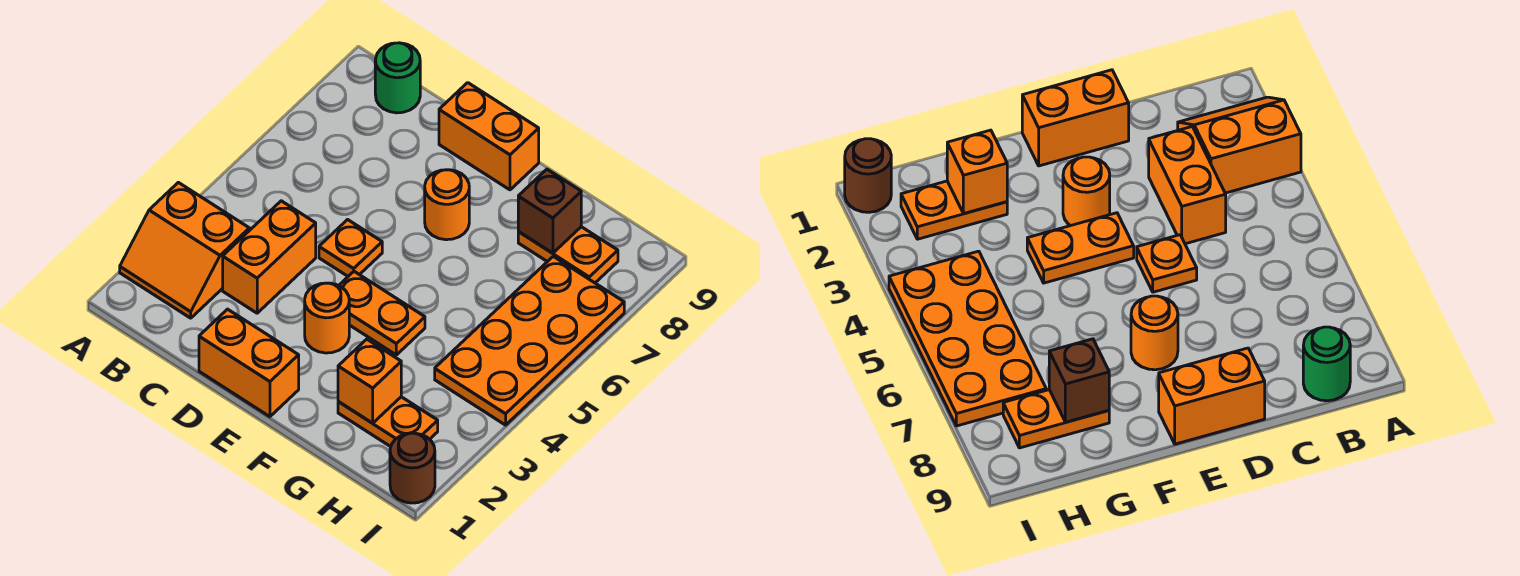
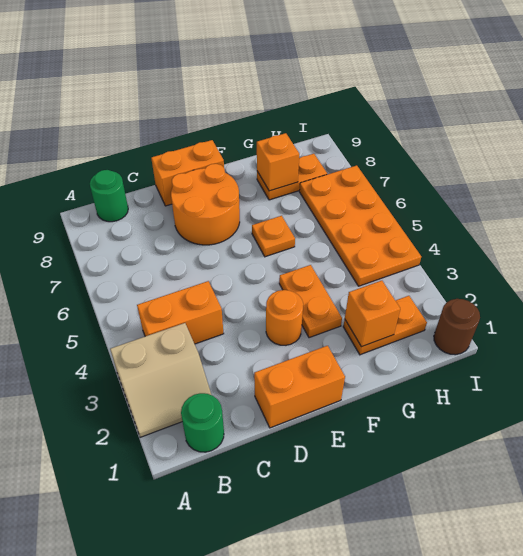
orange slope A2:B3 level 1 top 3 -> tan slope A2:B3 level 1 top 3
none -> green round brick B1 level 1
orange brick C3:C4 level 1 -> orange brick B4:C4 level 1
orange plate D5 level 1 -> orange plate F6 level 1
orange plate E4:F4 level 1 -> orange plate F3:F4 level 1
orange round brick E7 level 1 -> orange round brick D7:E8 level 1
brown brick G8 level 2 -> orange brick G8 level 2

